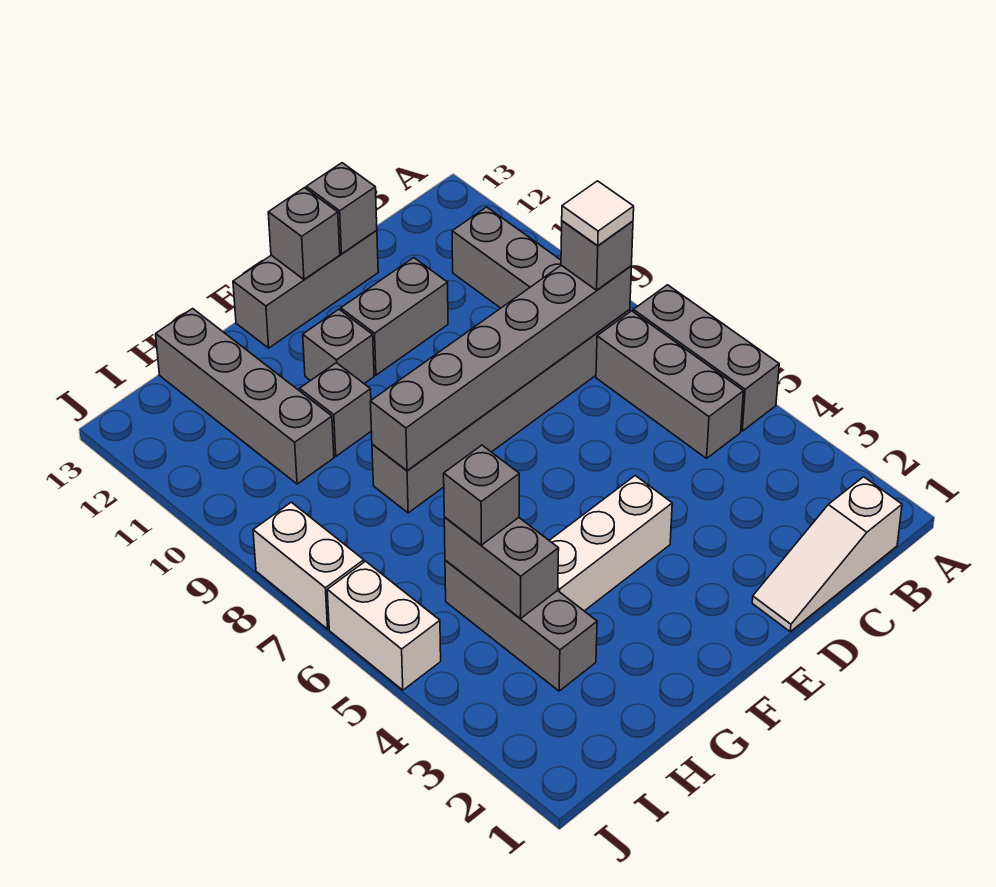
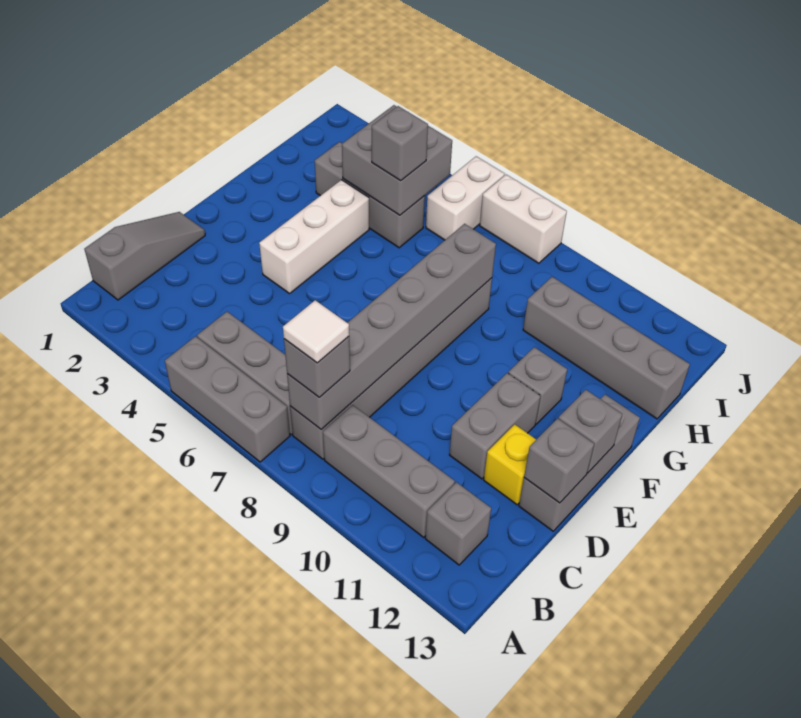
white slope B1:D1 level 1 top B -> grey slope B1:D1 level 1 top B
none -> yellow brick D12 level 1
grey brick G10 level 1 -> grey brick B12 level 1
grey brick H4:H5 level 2 -> grey brick H4:I5 level 2
white brick J5:J6 level 1 -> white brick I6:J6 level 1

